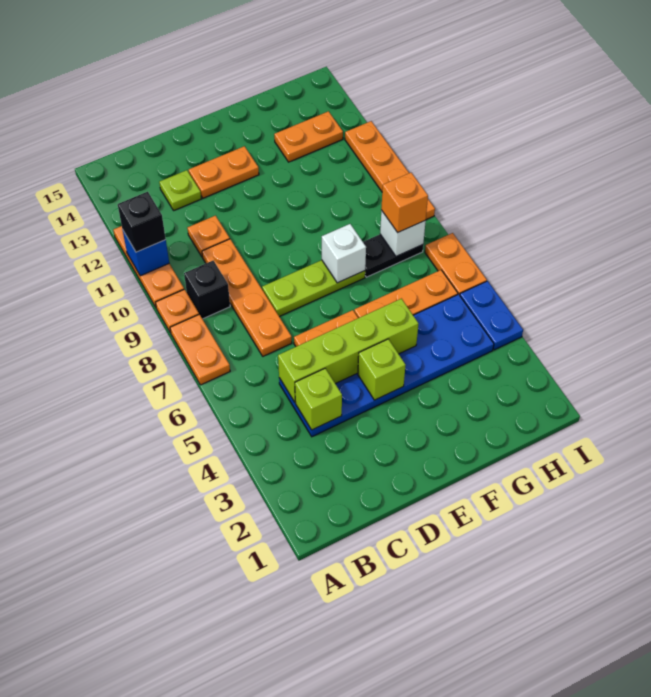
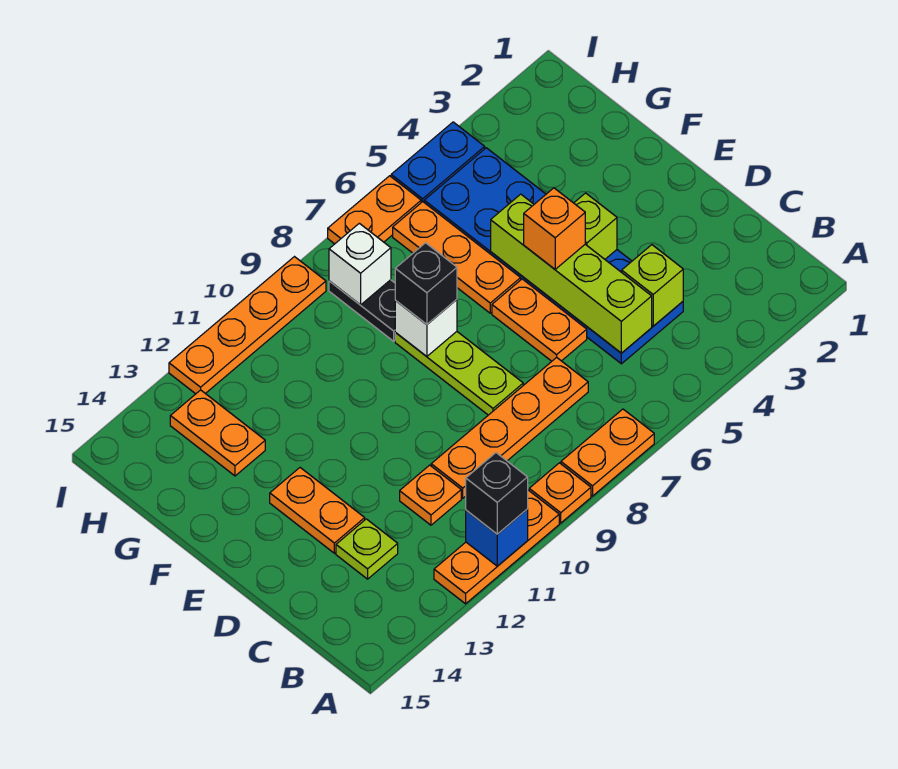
black brick B9 level 1 -> black brick F8 level 3
orange brick H8 level 3 -> orange brick E5 level 3

